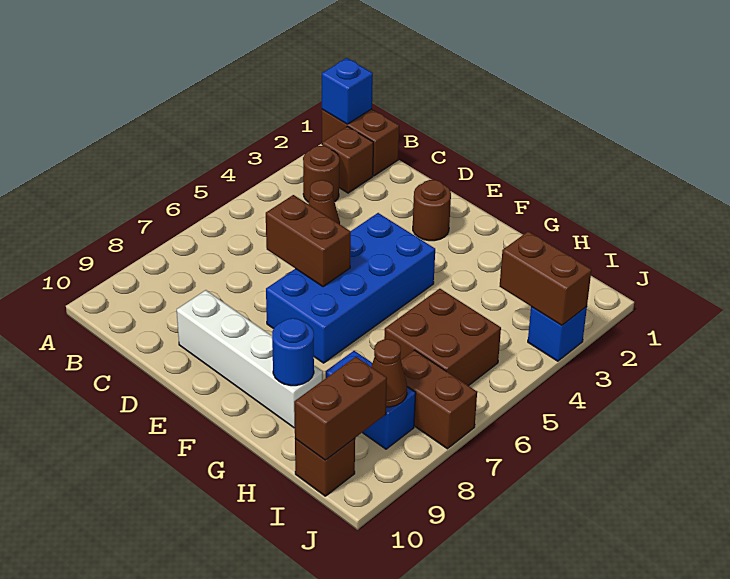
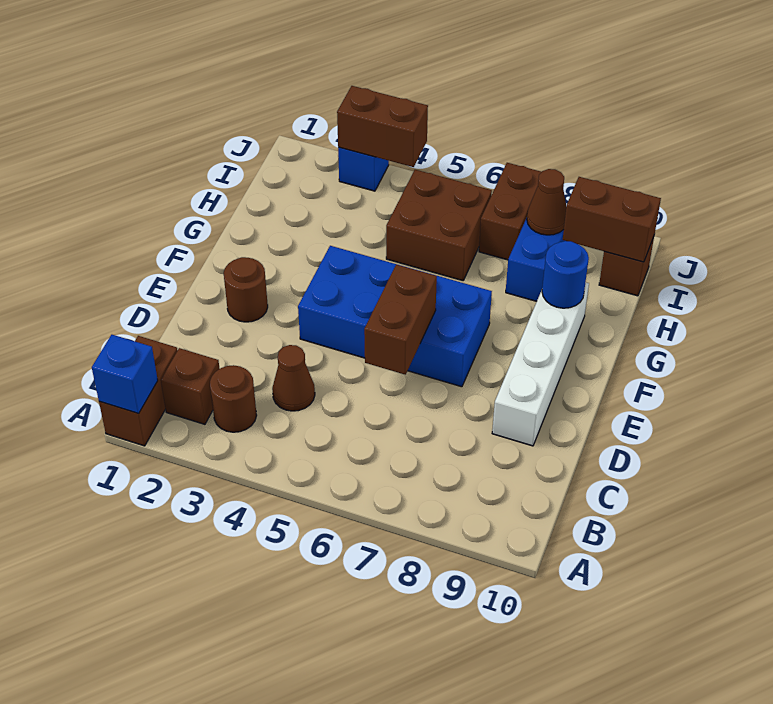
brown brick I3:J3 level 2 -> brown brick J3:J4 level 2

